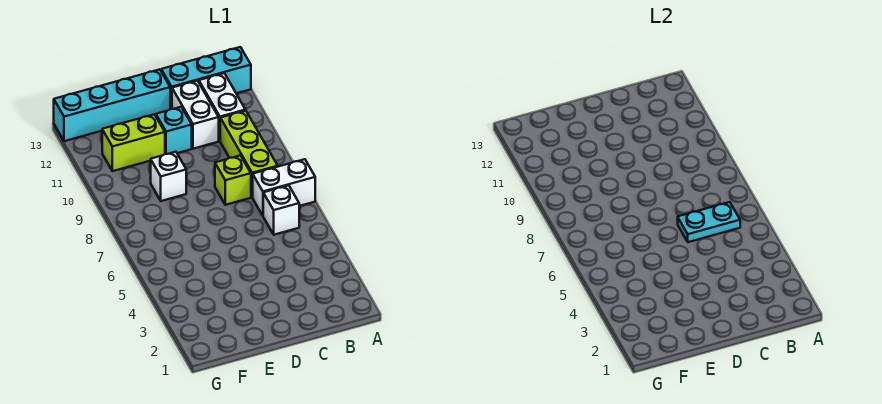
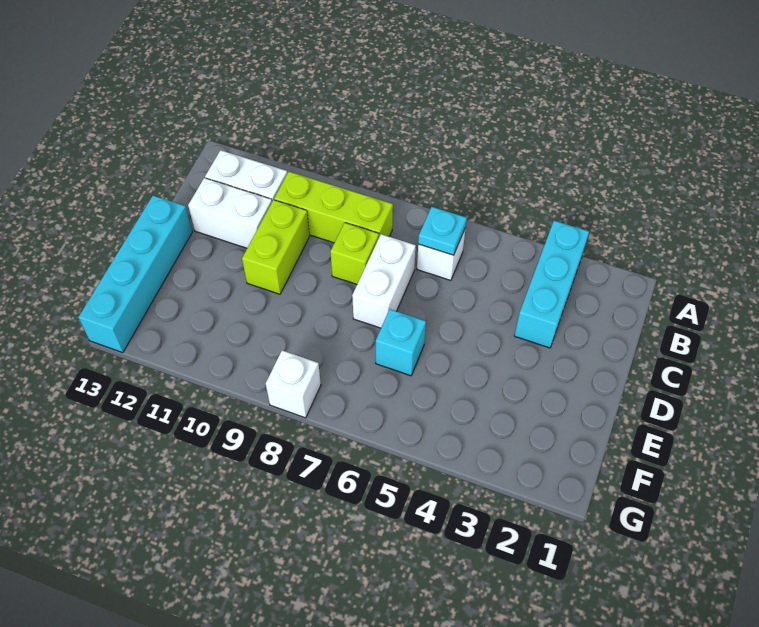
white brick A7:B7 level 1 -> white brick C7:D7 level 1
cyan brick A13:C13 level 1 -> cyan brick A3:C3 level 1
cyan plate B6:C6 level 2 -> cyan plate B6 level 2
cyan brick D11 level 1 -> cyan brick E6 level 1
white brick E9 level 1 -> white brick G8 level 1
lime brick E11:F11 level 1 -> lime brick C10:D10 level 1

